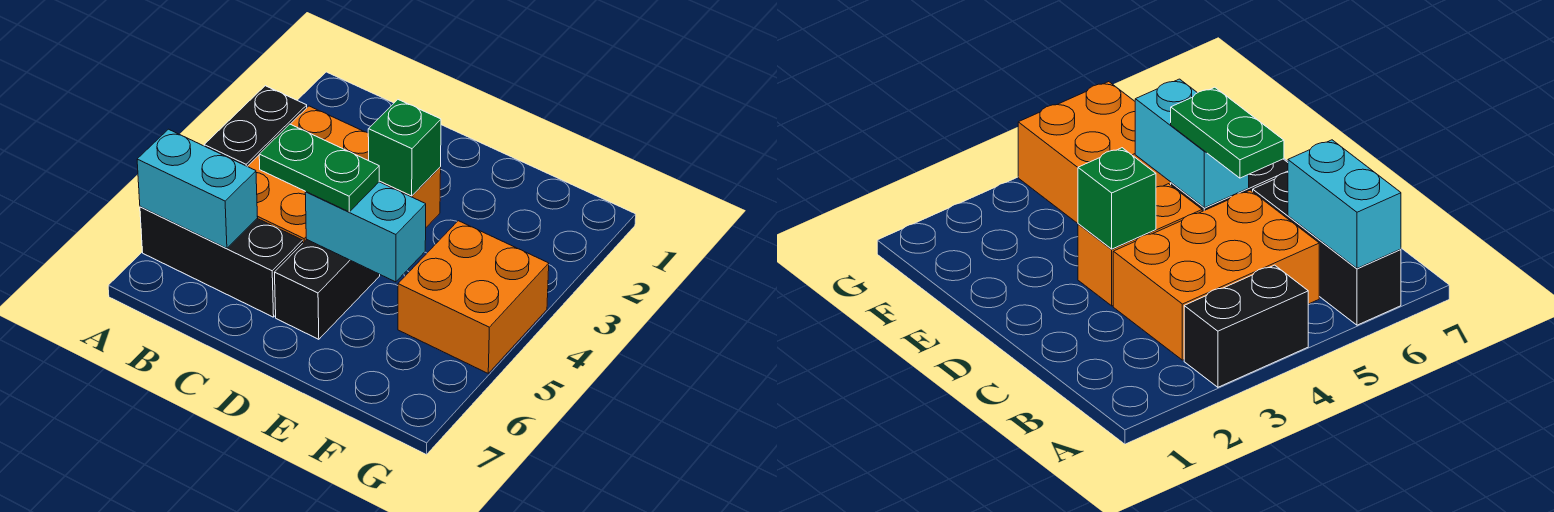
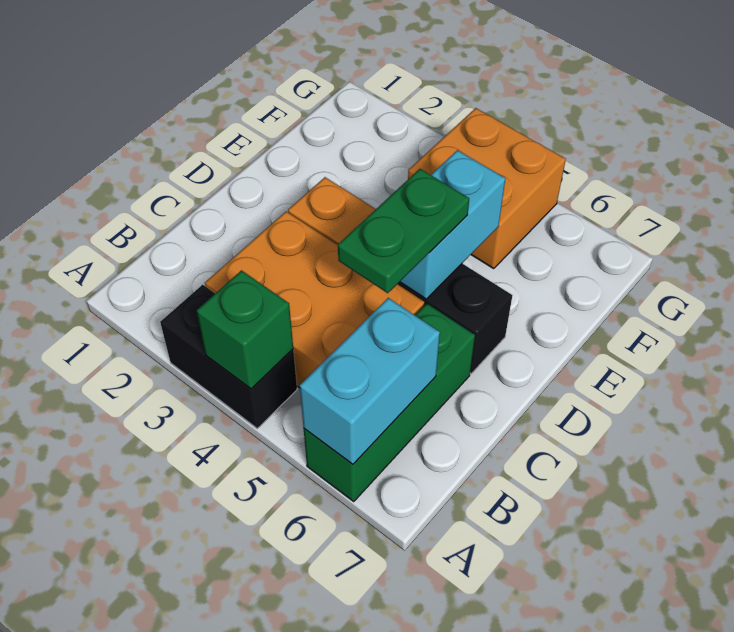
black brick A6:C6 level 1 -> green brick A6:C6 level 1
green brick D3 level 2 -> green brick A4 level 2

